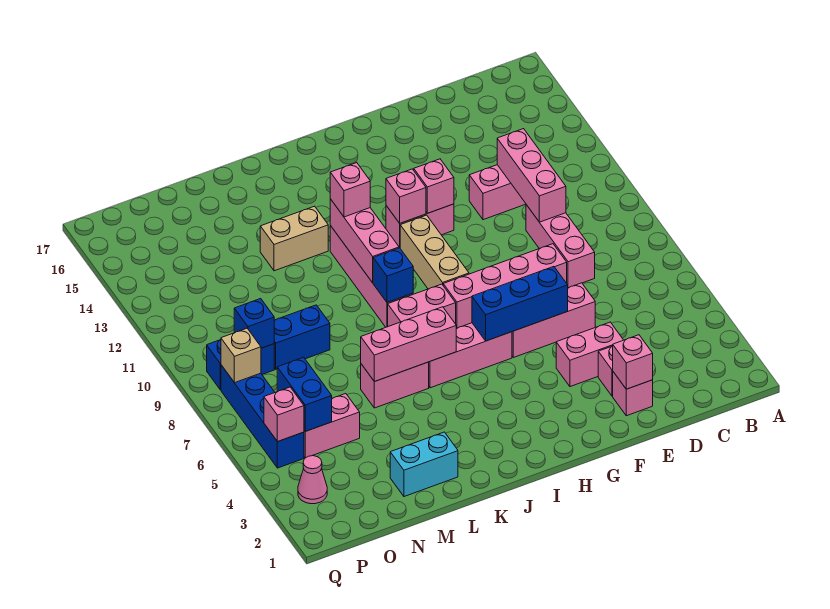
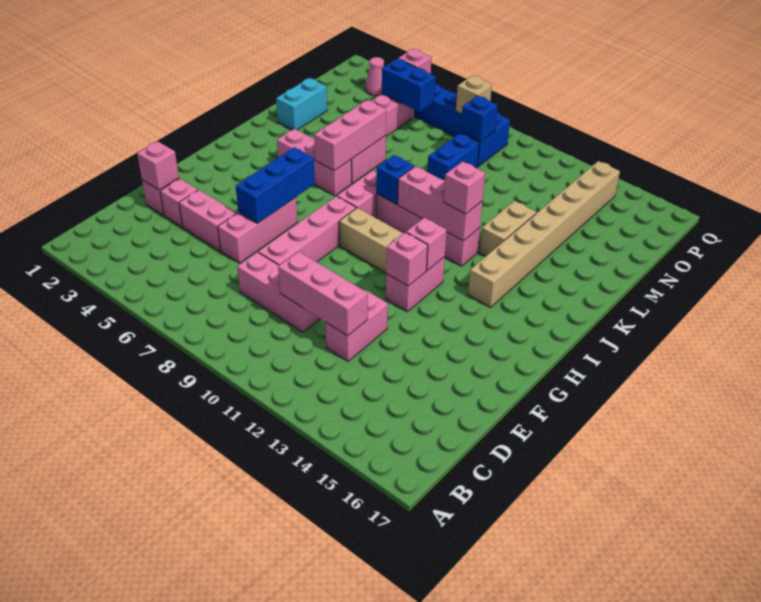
pink brick E4:F4 level 1 -> pink brick E4:E5 level 1
pink brick H6:J6 level 1 -> pink brick J4:J6 level 1
none -> tan brick I14:P14 level 1

